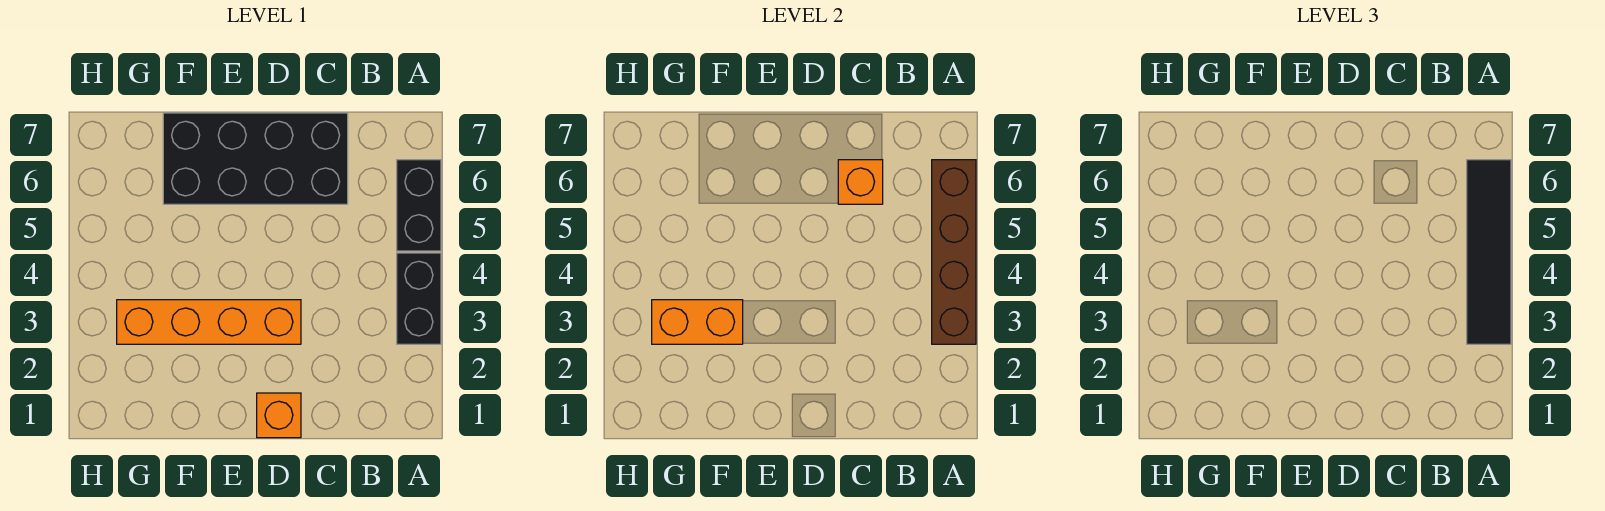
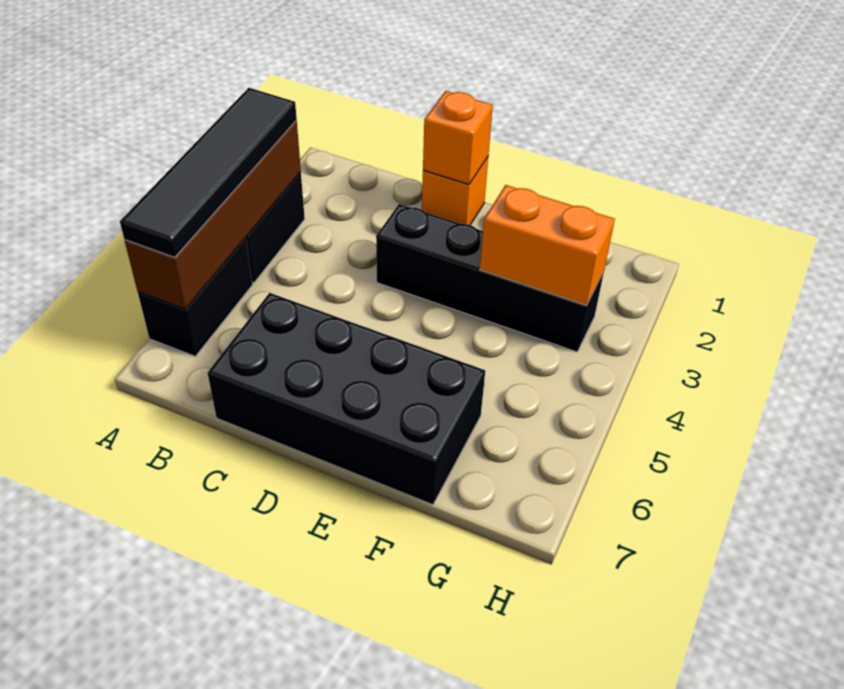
orange brick C6 level 2 -> orange brick D1 level 2
orange brick D3:G3 level 1 -> black brick D3:G3 level 1

